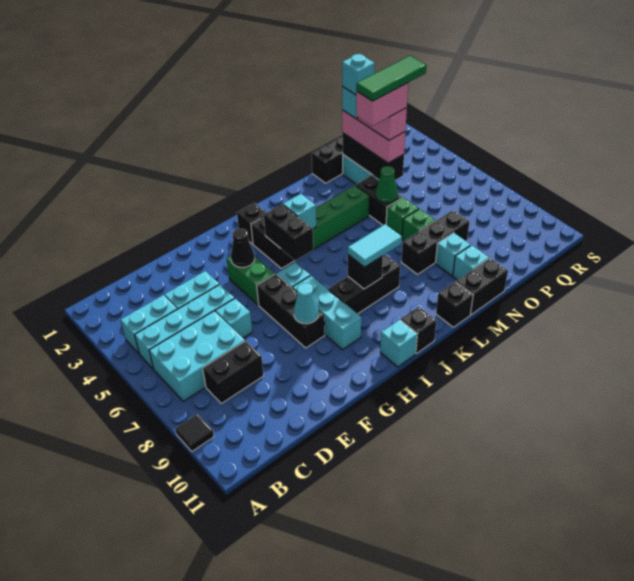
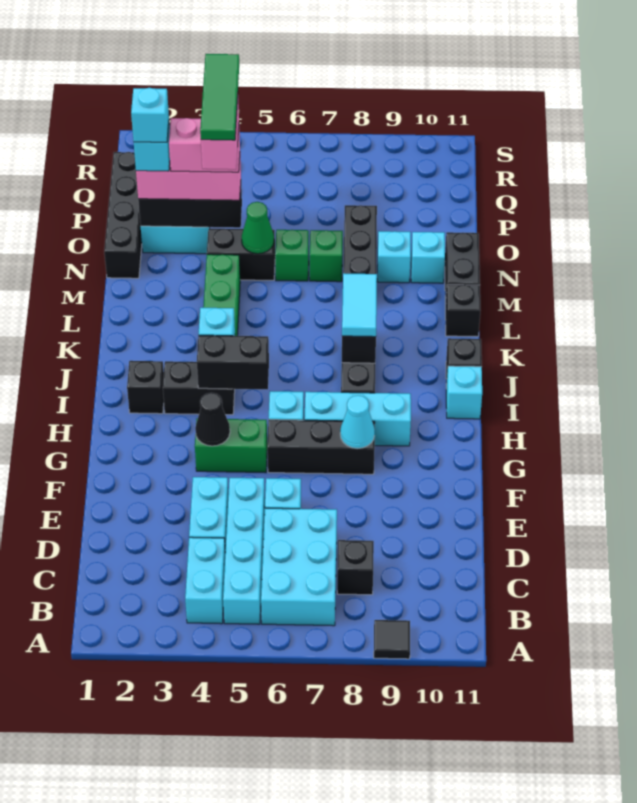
black brick C8:D8 level 1 -> black brick C8 level 1

